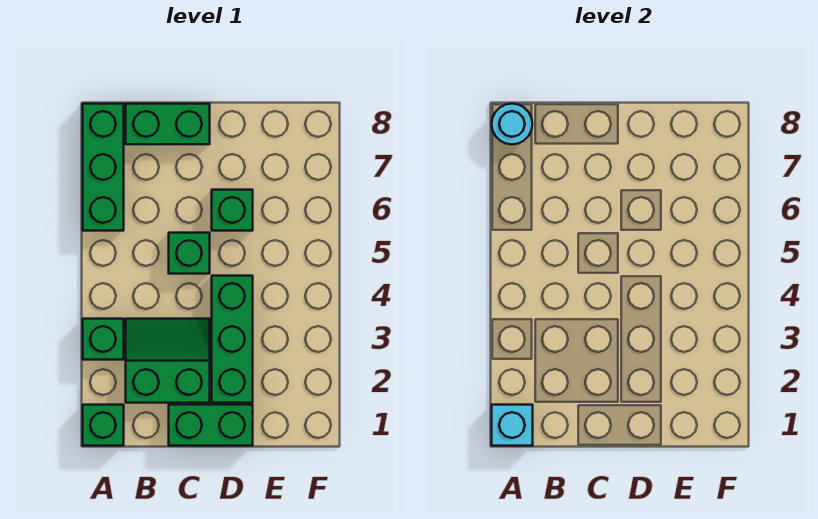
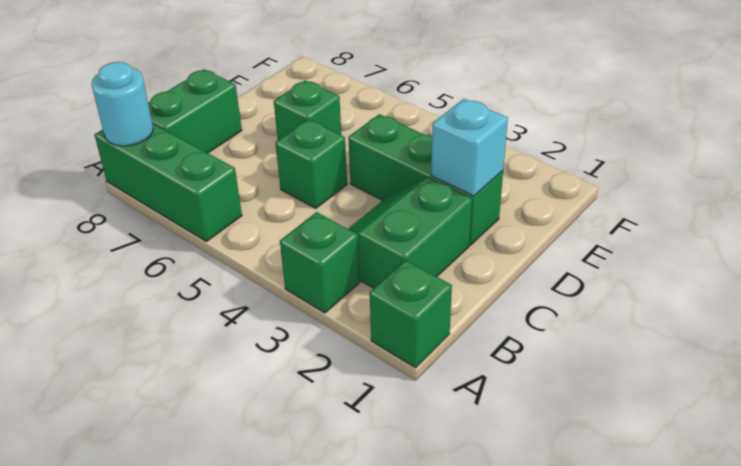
cyan brick A1 level 2 -> cyan brick D2 level 2
green brick C1:D1 level 1 -> none

